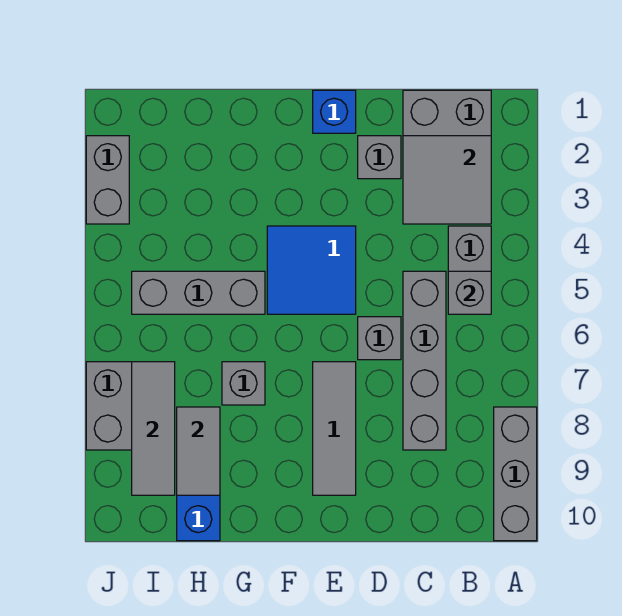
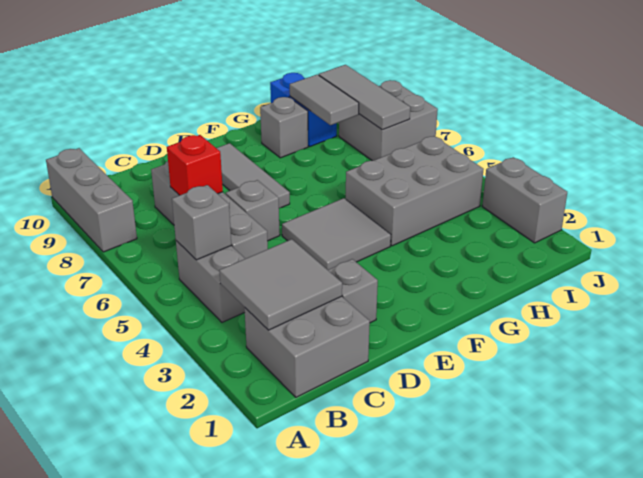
none -> red brick C7 level 2
blue brick E1 level 1 -> none
blue tile E4:F5 level 1 -> grey tile E4:F5 level 1
grey brick G5:I5 level 1 -> grey brick G4:I5 level 1
grey brick G7 level 1 -> grey brick G9 level 1

